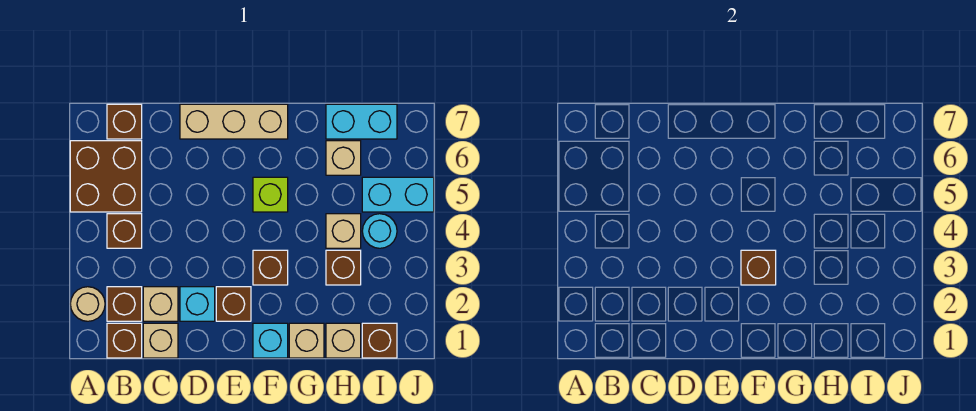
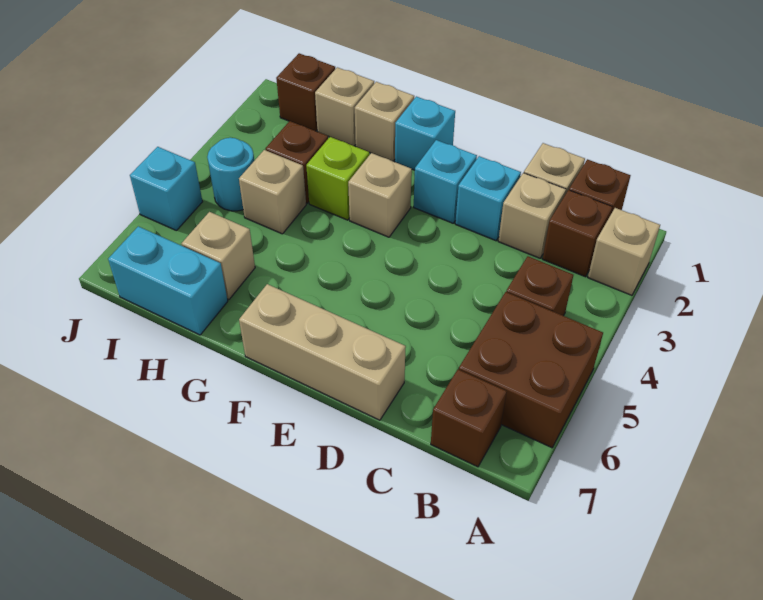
tan round brick A2 level 1 -> tan brick A2 level 1
brown brick E2 level 1 -> cyan brick E2 level 1
brown brick F3 level 1 -> tan brick F3 level 1
brown brick F3 level 2 -> none
lime brick F5 level 1 -> lime brick G3 level 1
cyan brick I5:J5 level 1 -> cyan brick J5 level 1

